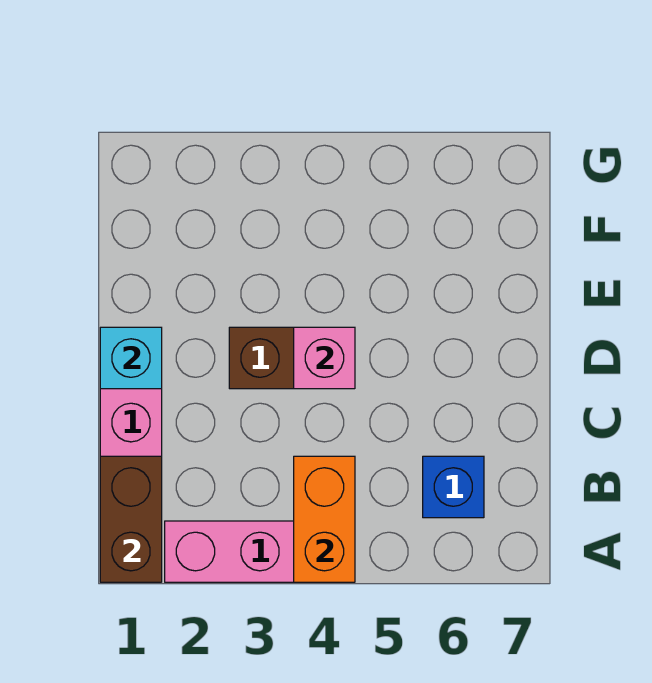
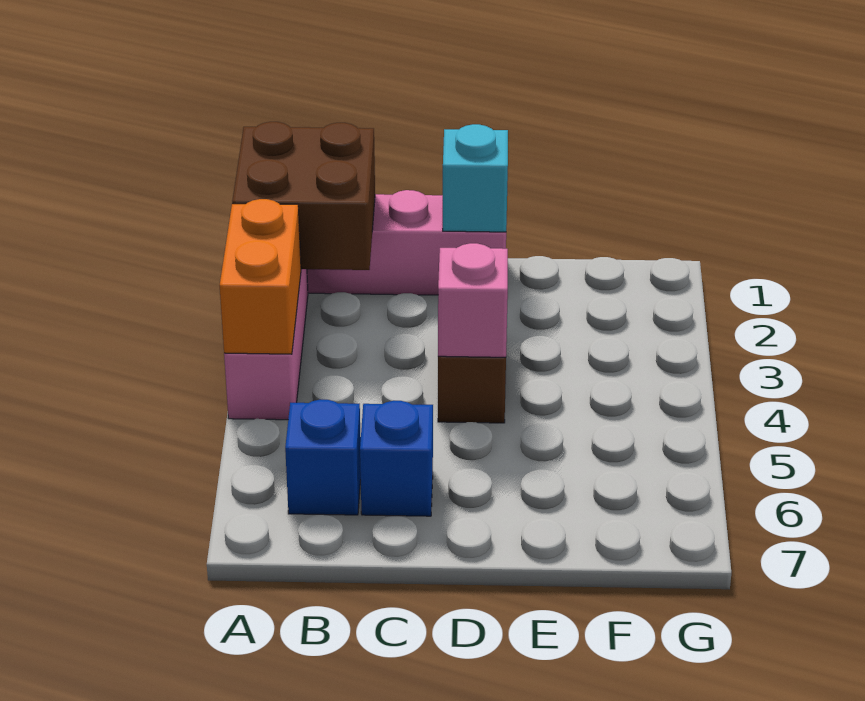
brown brick A1:B1 level 2 -> brown brick A1:B2 level 2
orange brick A4:B4 level 2 -> orange brick A3:A4 level 2
none -> blue brick C6 level 1

